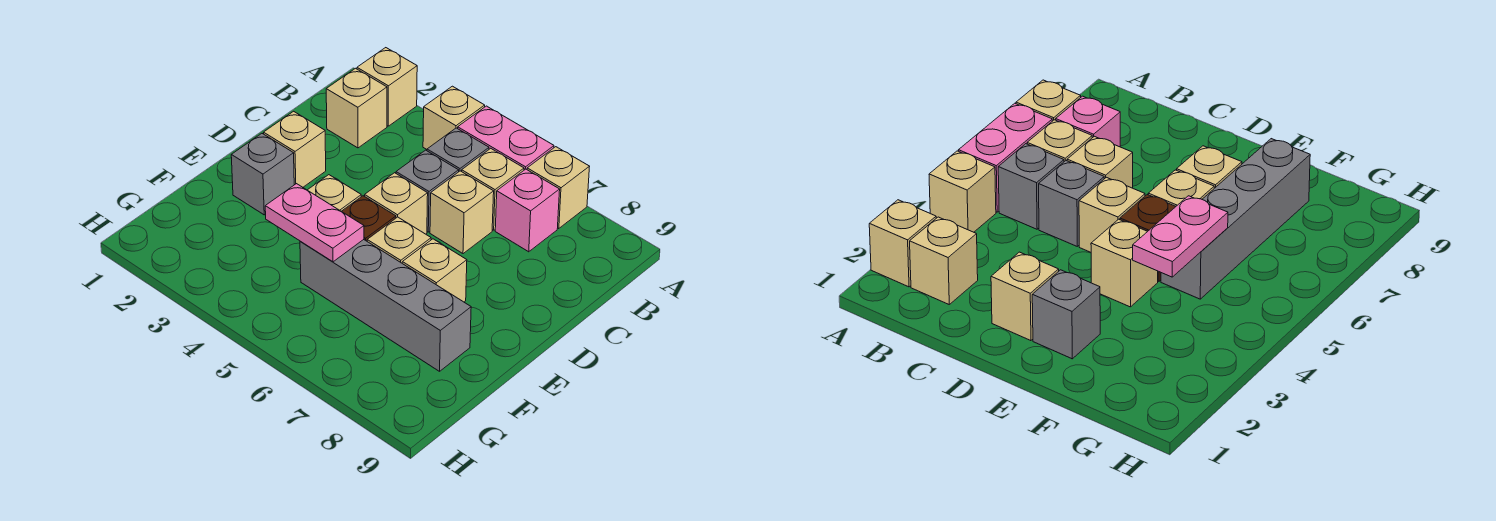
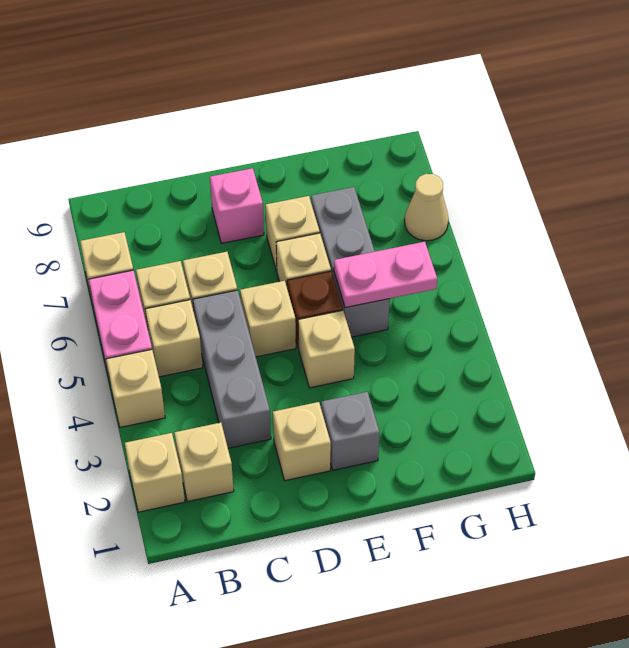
grey brick B5 level 1 -> tan brick B5 level 1
pink brick B7 level 1 -> pink brick D8 level 1
grey brick C5 level 1 -> grey brick C3:C5 level 1
pink plate F4:F5 level 2 -> pink plate F5:G5 level 2
grey brick F5:F8 level 1 -> grey brick F5:F7 level 1
none -> tan cone H7 level 1

